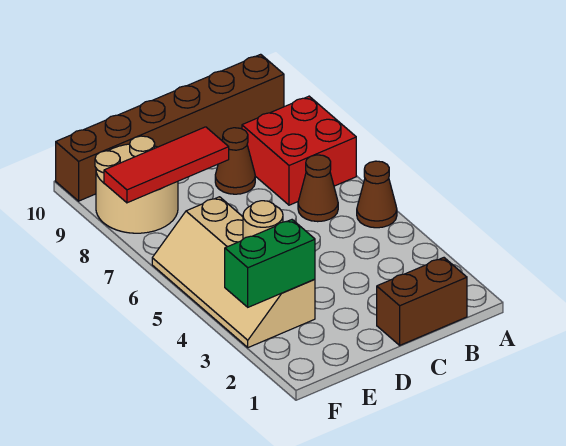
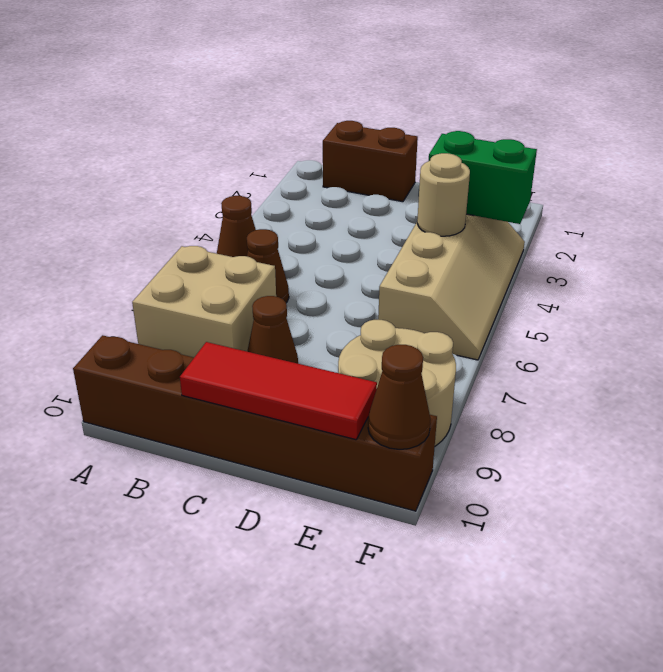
red brick A7:B8 level 1 -> tan brick A7:B8 level 1
red tile D8:F8 level 2 -> red tile C10:E10 level 2
none -> brown cone F10 level 2

